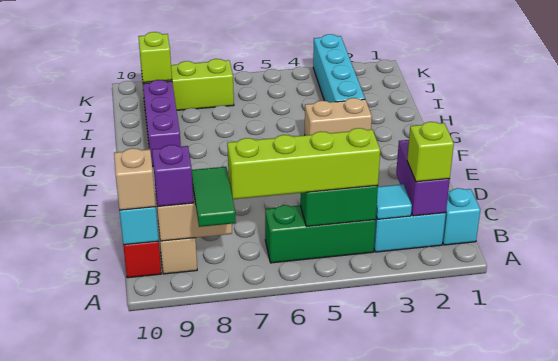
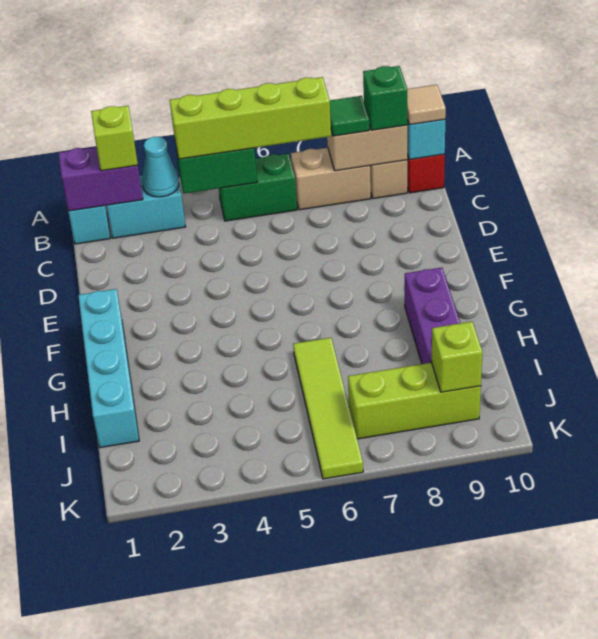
green tile A8:B8 level 3 -> green tile B8 level 3
purple brick B2:C2 level 2 -> purple brick B1:B2 level 2
cyan tile B3 level 2 -> cyan cone B3 level 2
green brick B4:B6 level 1 -> green brick B5:B6 level 1
purple brick B9 level 3 -> green brick B9 level 3
tan brick B10 level 3 -> tan tile B10 level 3
tan brick G3:G4 level 1 -> tan brick B7:B8 level 1
cyan brick H3:K3 level 1 -> cyan brick F1:I1 level 1
none -> lime tile H6:K6 level 1

